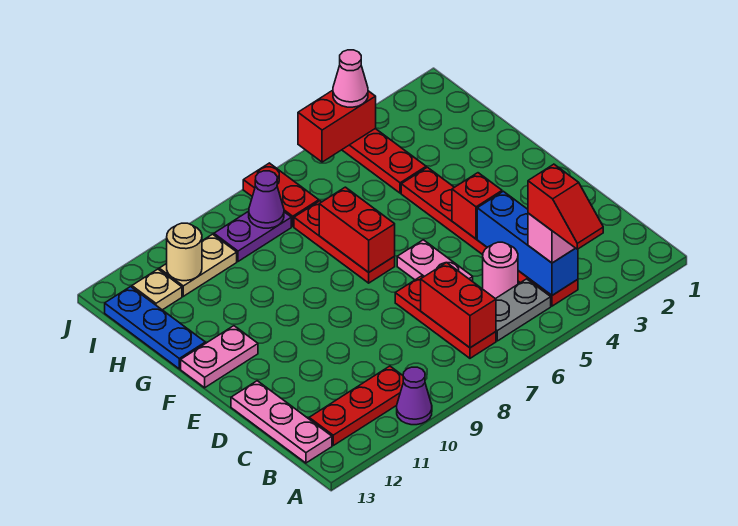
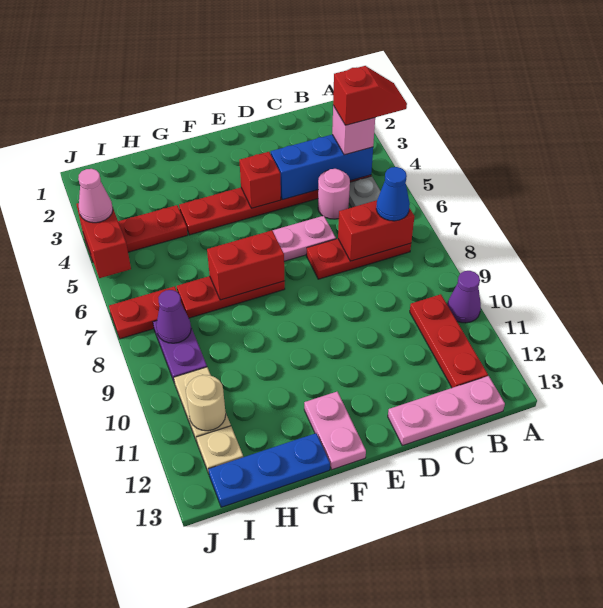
none -> blue cone B7 level 3

